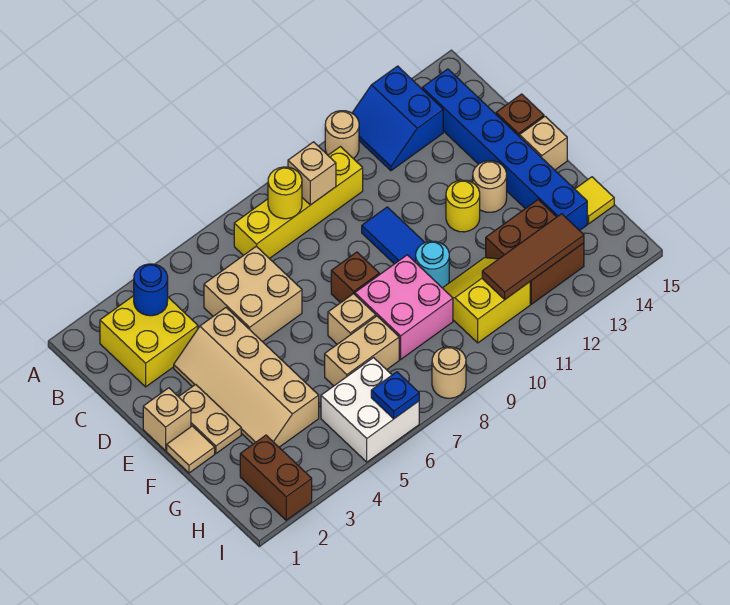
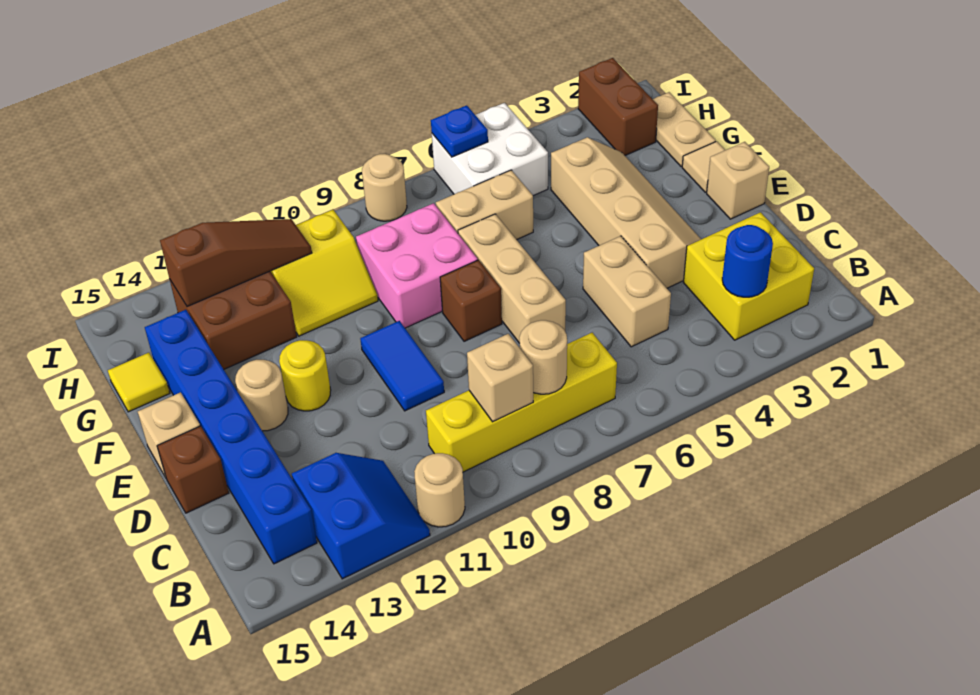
yellow round brick B8 level 2 -> tan round brick B8 level 2
tan brick C5:D6 level 1 -> tan brick C5:D5 level 1
tan plate E2:F2 level 1 -> tan plate G1:H1 level 1
tan brick F7 level 1 -> tan brick D7:F7 level 1
cyan round brick F10 level 1 -> none
brown tile H11:H13 level 2 -> brown slope H11:H13 level 2 top 13

